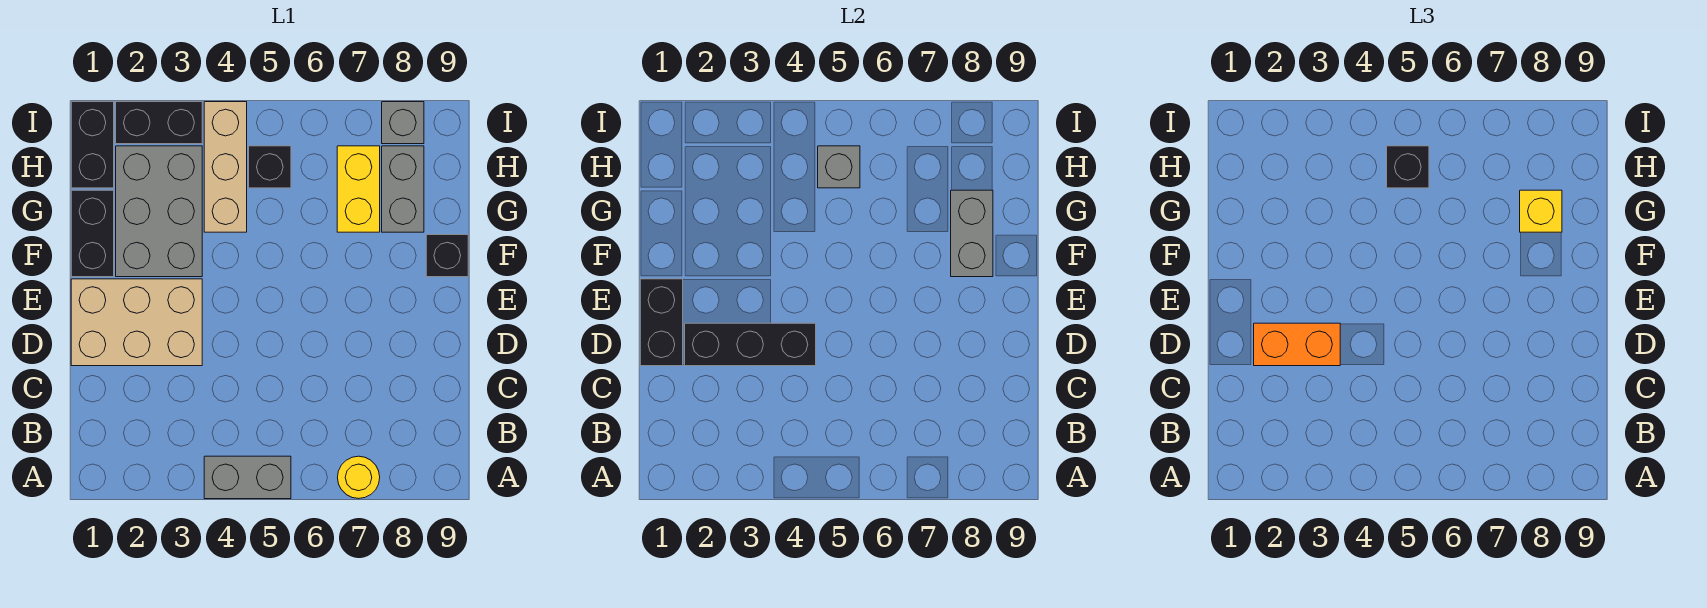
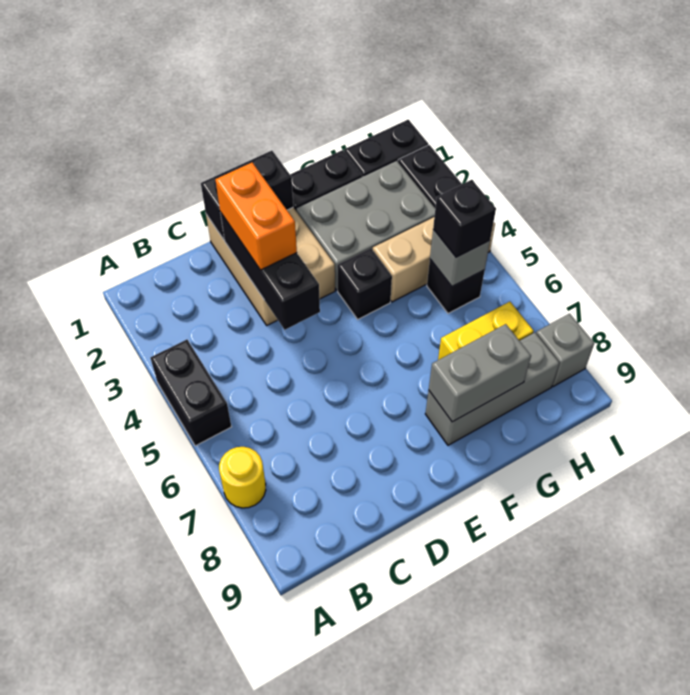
grey brick A4:A5 level 1 -> black brick A4:A5 level 1
black brick F9 level 1 -> black brick F4 level 1
grey brick G8:H8 level 1 -> grey brick F8:H8 level 1
yellow brick G8 level 3 -> none

